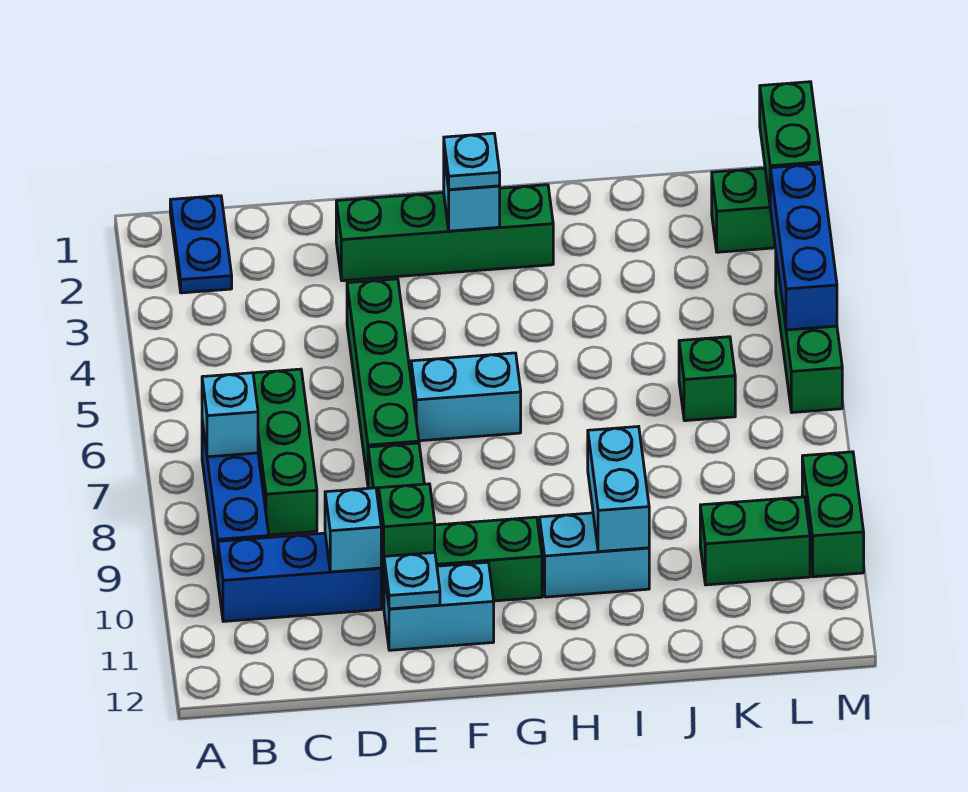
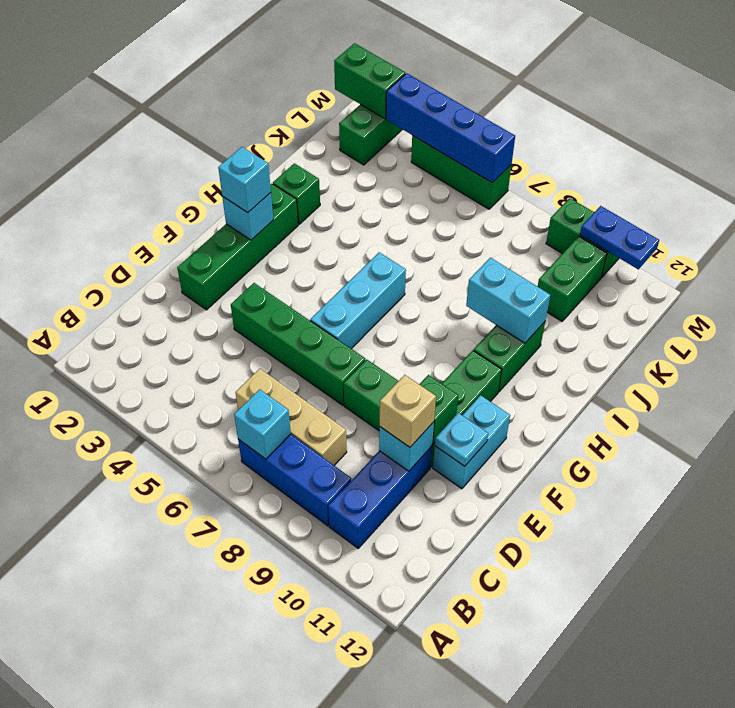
blue plate B1:B2 level 1 -> blue plate M10:M11 level 2
green brick C6:C8 level 1 -> tan brick C6:C8 level 1
none -> tan brick D10 level 3
cyan brick F6:G6 level 1 -> cyan brick F6:H6 level 1
cyan plate G2 level 3 -> cyan brick G2 level 3
cyan brick H10:I10 level 1 -> green brick H10:I10 level 1
green brick K6 level 1 -> green brick I2 level 1
blue brick M3:M5 level 2 -> blue brick M3:M6 level 2

